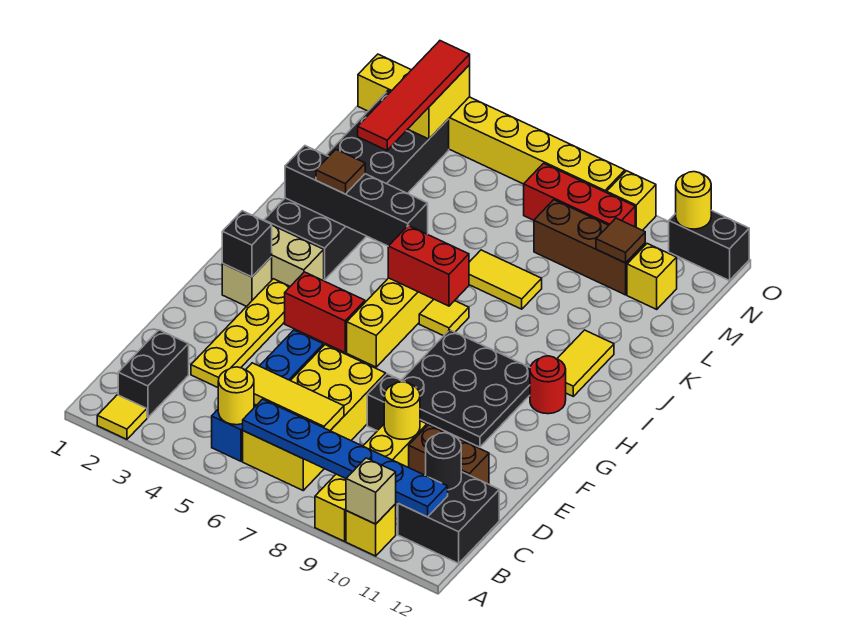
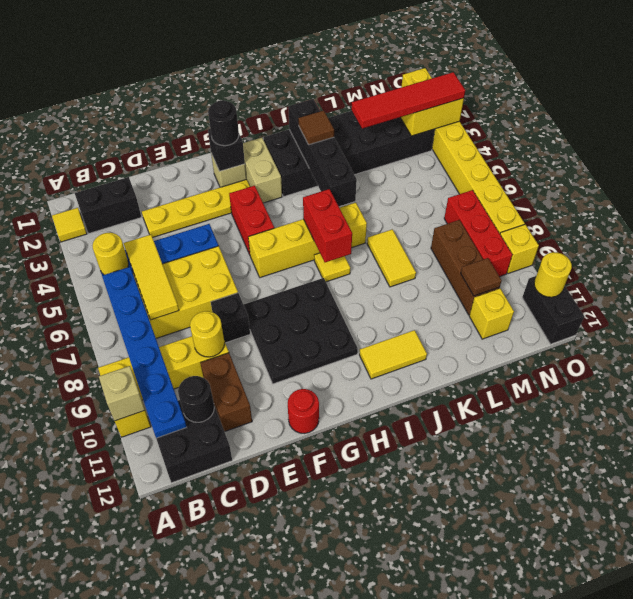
none -> black round brick G2 level 3
red round brick H11 level 1 -> red round brick F12 level 1

